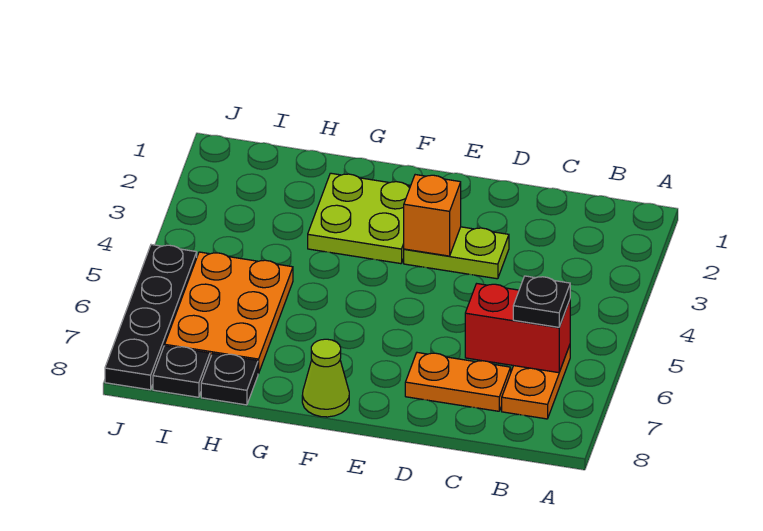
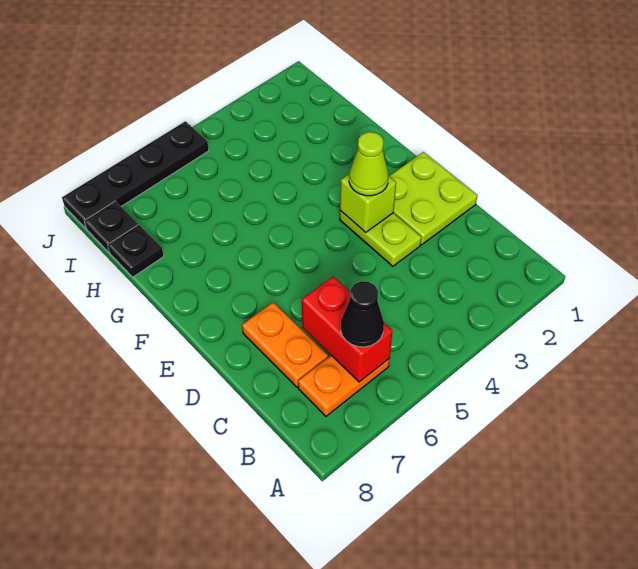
black plate B6 level 3 -> black cone B6 level 3
orange brick E3 level 2 -> lime brick E3 level 2
lime plate F2:G3 level 1 -> lime plate D1:E2 level 1
lime cone F8 level 1 -> lime cone E3 level 3
orange plate H5:I7 level 1 -> none

